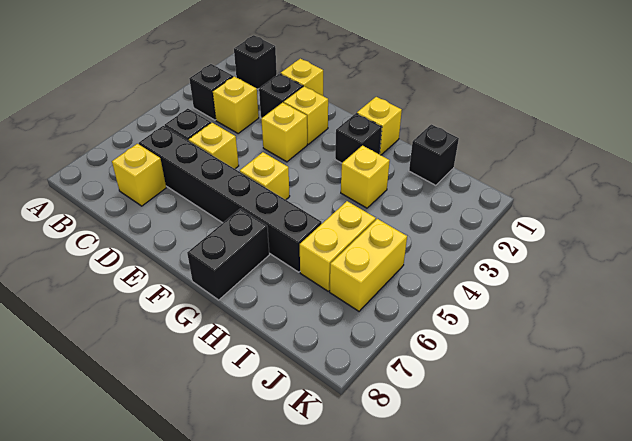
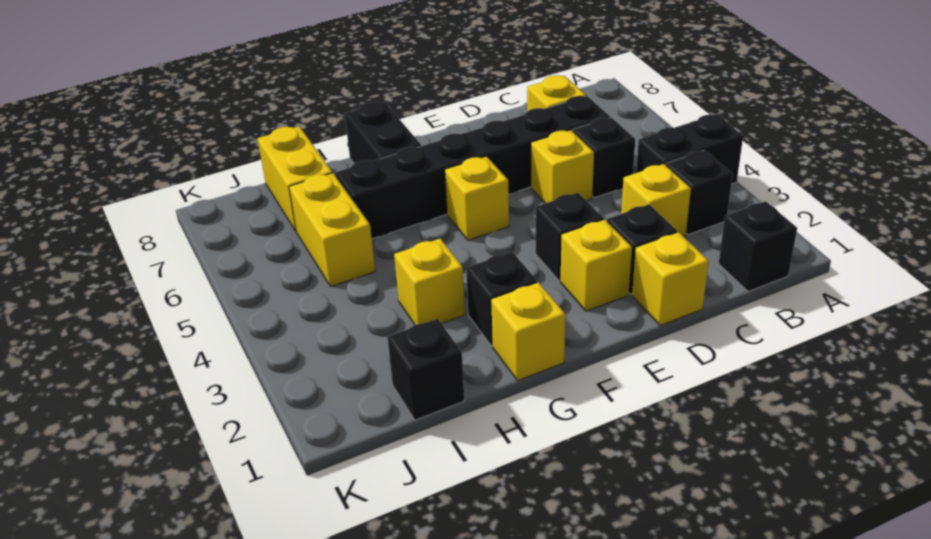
none -> black brick A4:B4 level 1
yellow brick E3 level 1 -> black brick E3 level 1
yellow brick J5:J6 level 1 -> yellow brick I7:I8 level 1

